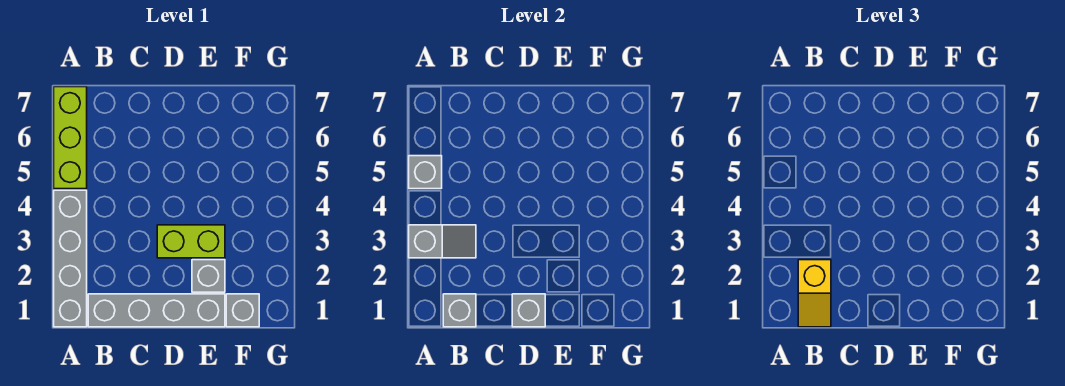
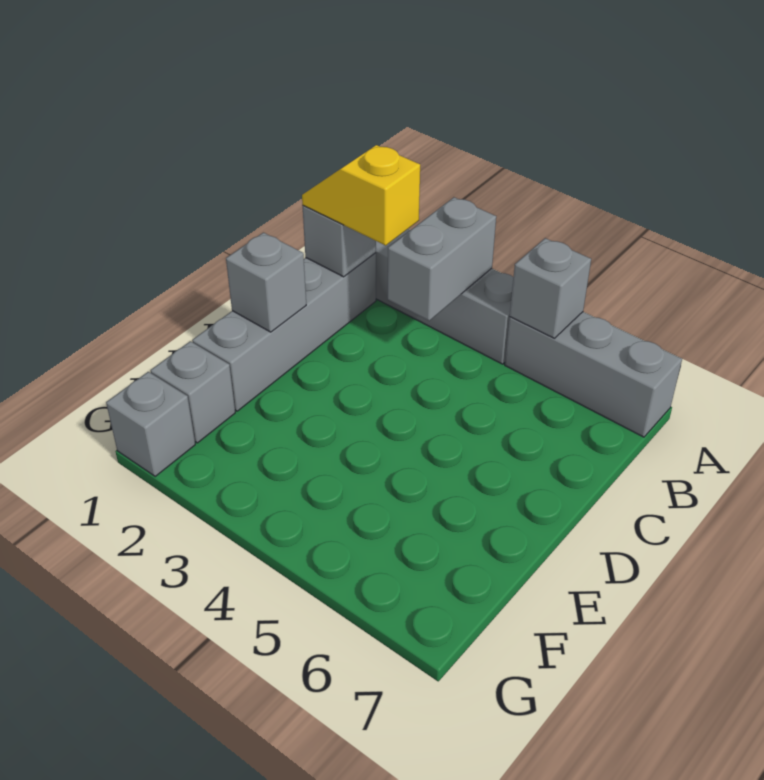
grey slope A3:B3 level 2 top A -> grey brick A3:B3 level 2
lime brick A5:A7 level 1 -> grey brick A5:A7 level 1
lime brick D3:E3 level 1 -> none
grey brick E2 level 1 -> grey brick G1 level 1

